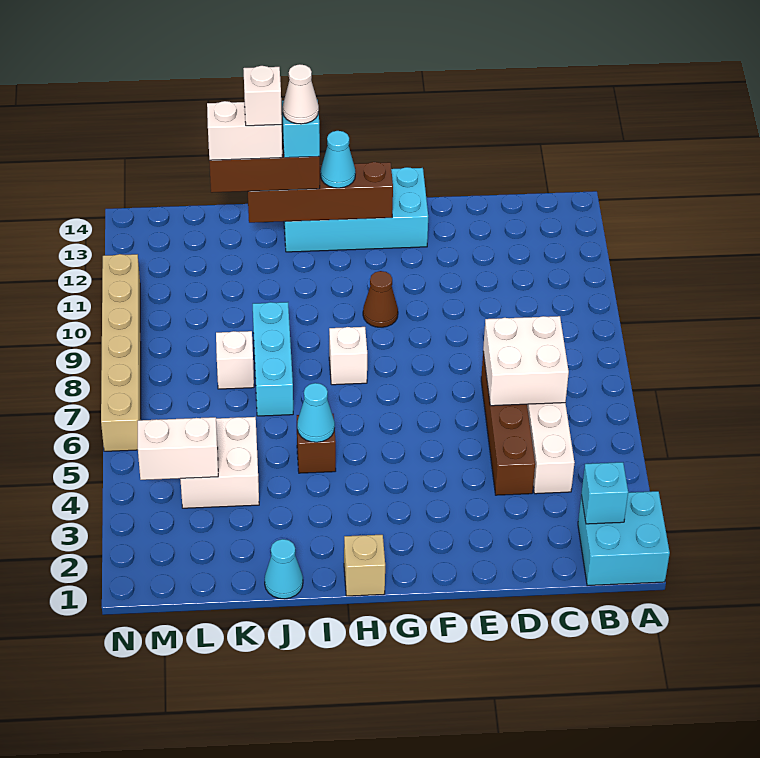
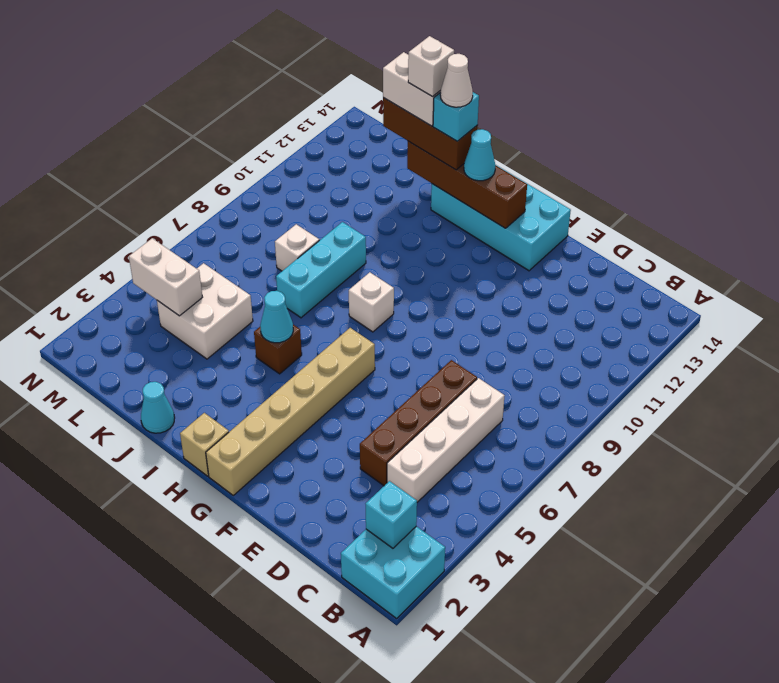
white brick C6:D7 level 2 -> none
brown cone G10 level 1 -> none
tan brick N6:N11 level 1 -> tan brick G1:G6 level 1

